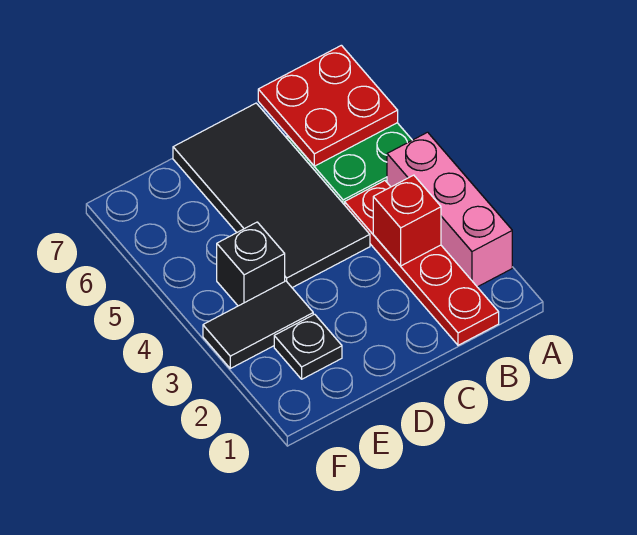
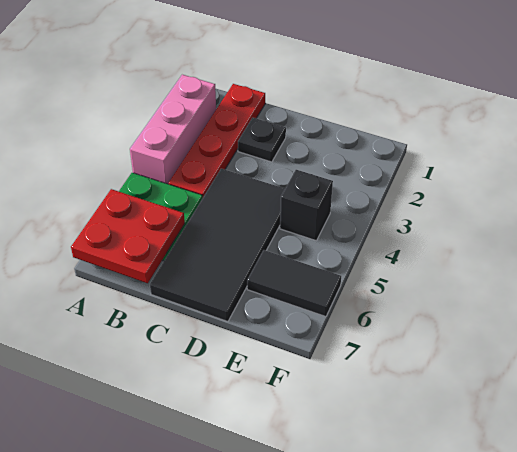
red brick B3 level 2 -> none
black plate E2 level 1 -> black plate C2 level 1
black tile E3:F3 level 1 -> black tile E6:F6 level 1

